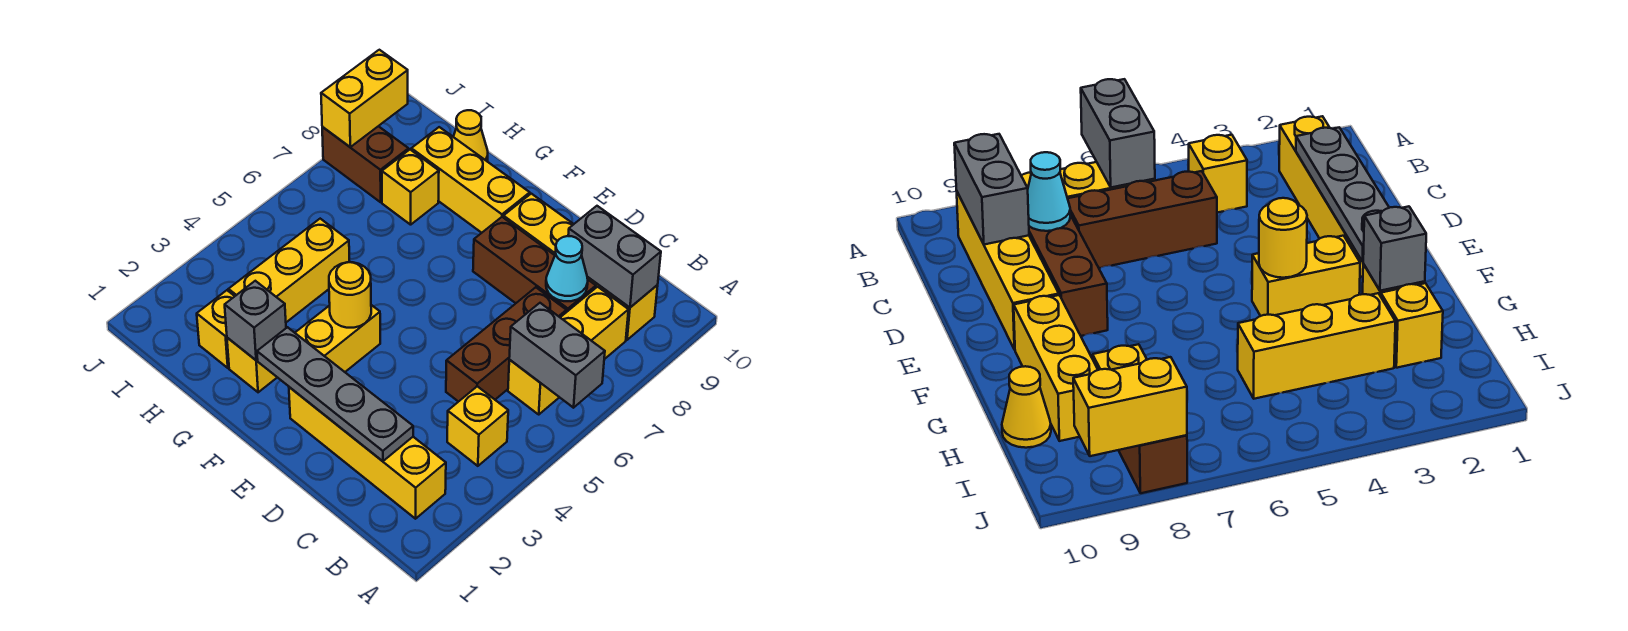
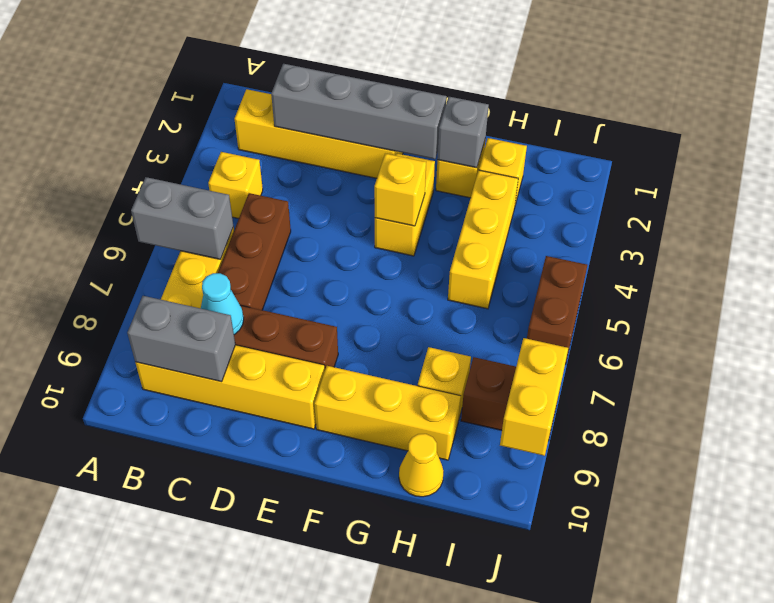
grey plate C2:F2 level 2 -> grey brick C2:F2 level 2
yellow round brick F4 level 2 -> yellow brick F4 level 2
none -> brown brick J5:J6 level 1

